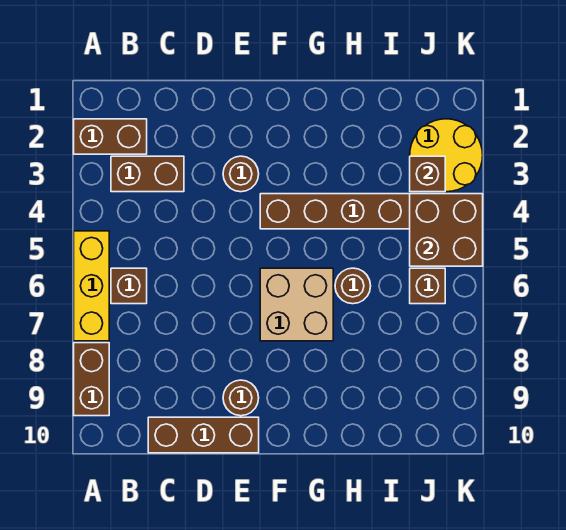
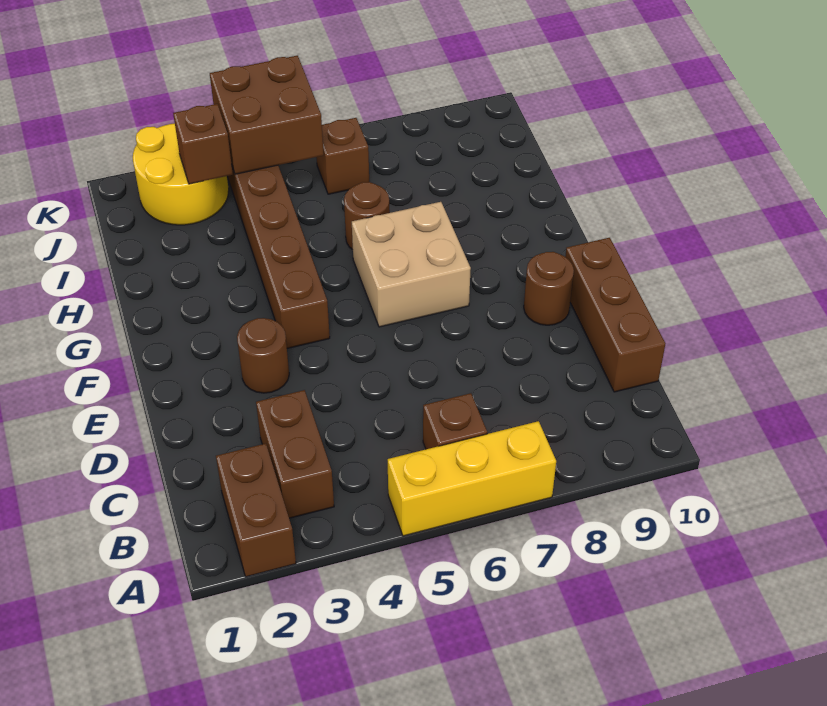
brown brick A8:A9 level 1 -> none

